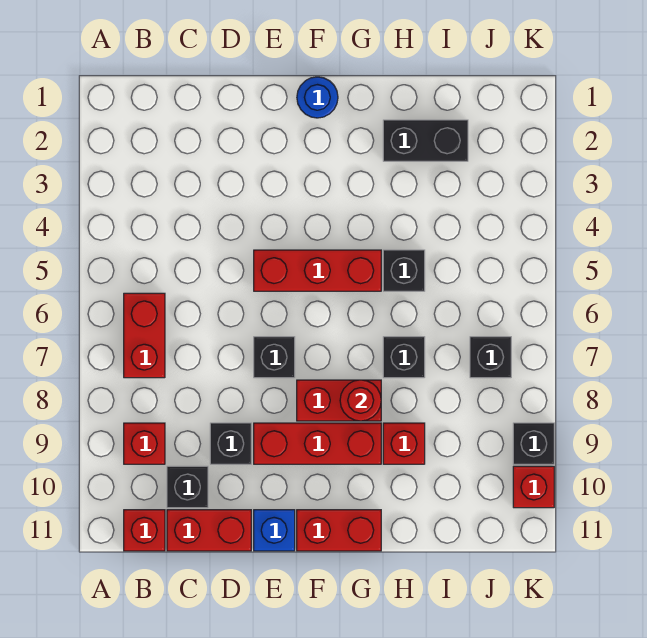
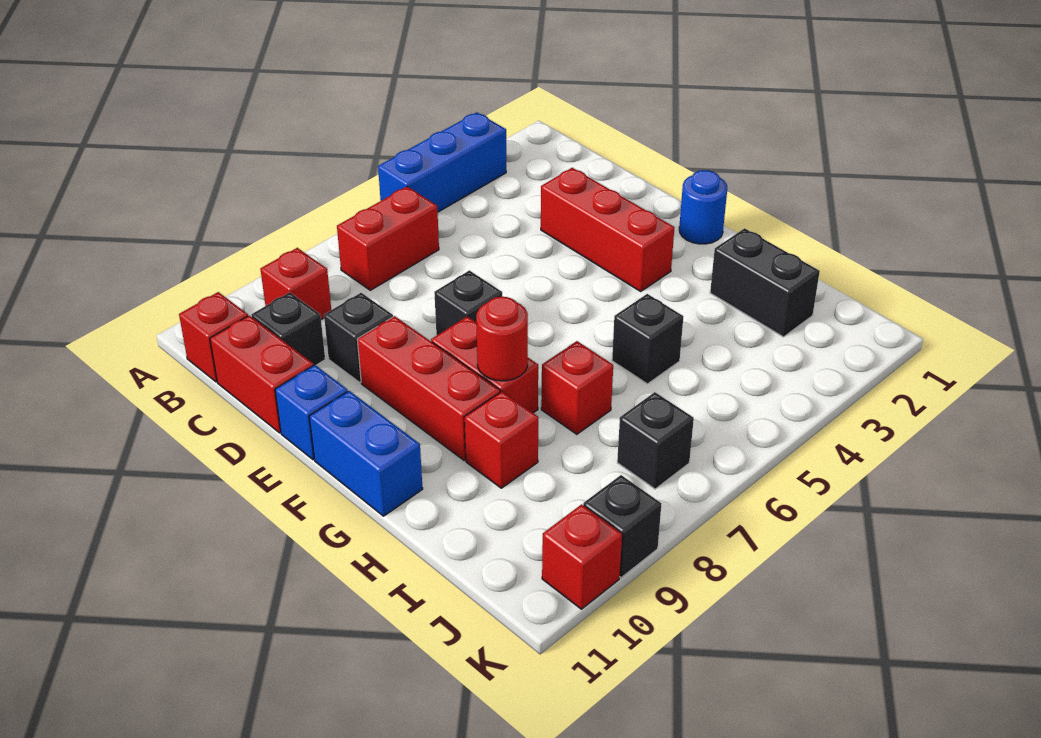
none -> blue brick A3:A5 level 1
red brick E5:G5 level 1 -> red brick D3:F3 level 1
red brick F11:G11 level 1 -> blue brick F11:G11 level 1
black brick H7 level 1 -> red brick H7 level 1

